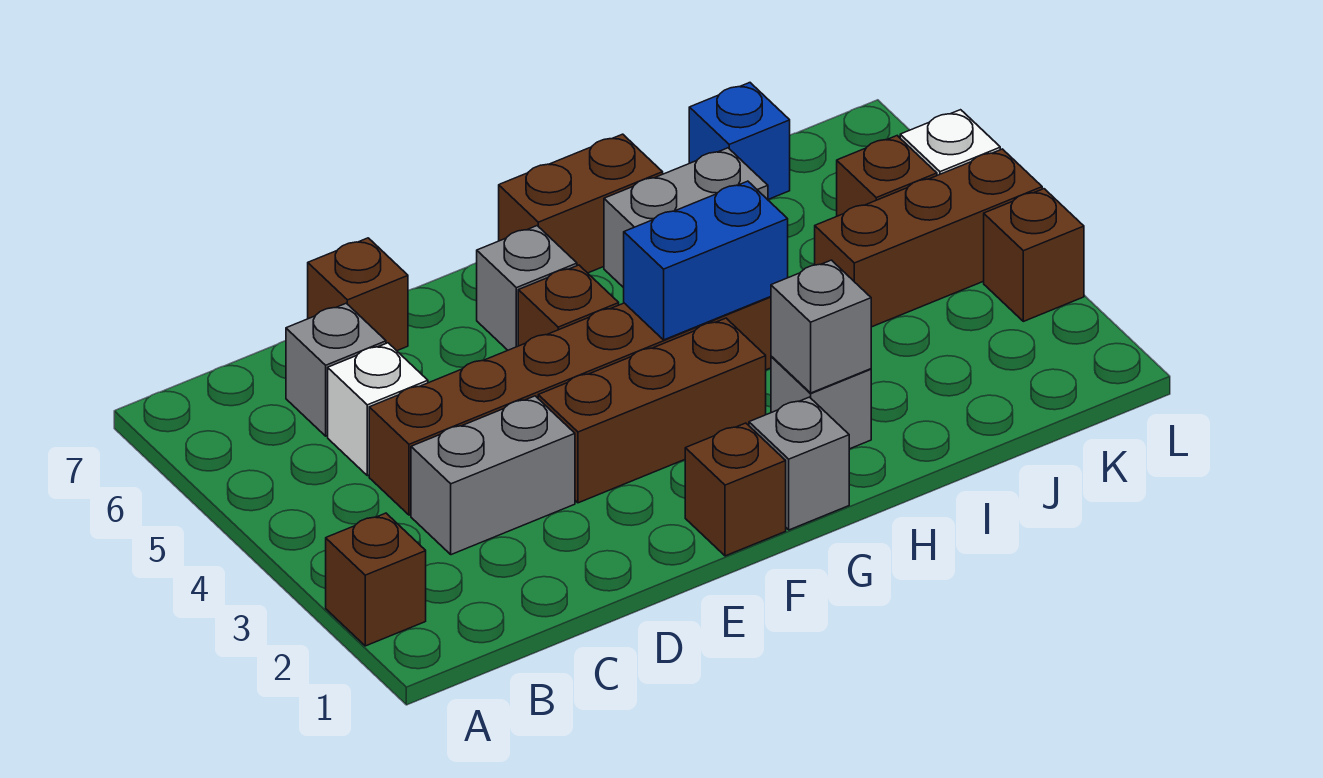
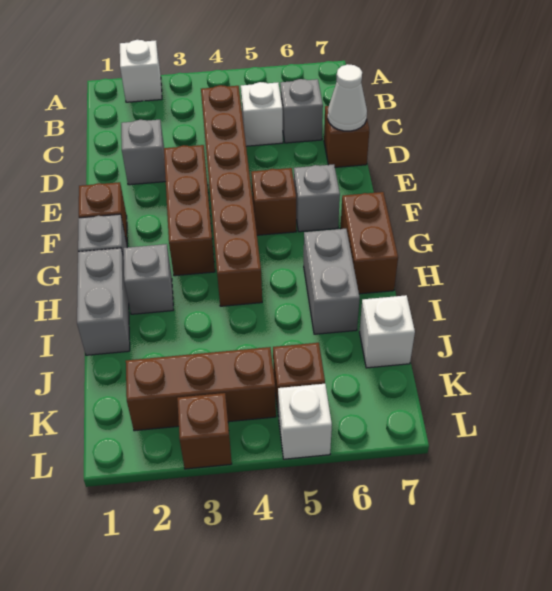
brown brick A2 level 1 -> white brick A2 level 1
grey brick C3:D3 level 1 -> grey brick H1:I1 level 1
none -> white cone D7 level 2
blue brick G4:H4 level 2 -> none
grey brick H2 level 2 -> grey brick D2 level 1
brown brick J4:L4 level 1 -> brown brick K2:K4 level 1
blue brick J7 level 1 -> white brick J7 level 1

